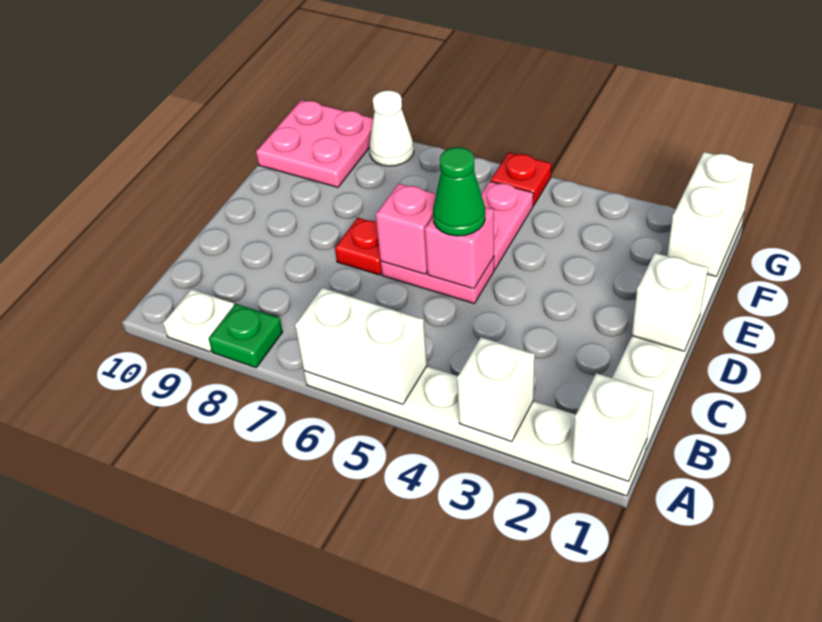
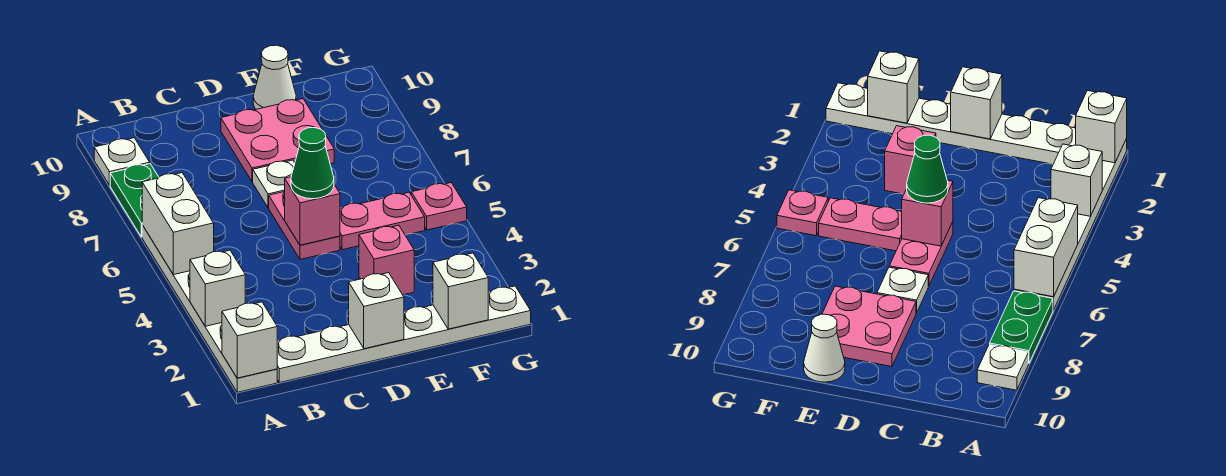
green plate A8 level 1 -> green plate A7:A8 level 1
pink brick D6 level 2 -> pink brick E3 level 1
red plate D7 level 1 -> white plate D7 level 1
white brick F1:G1 level 2 -> white brick F1 level 2
pink plate F9:G10 level 1 -> pink plate D8:E9 level 1
red plate G5 level 1 -> pink plate G5 level 1
white cone G8 level 1 -> white cone E10 level 1

